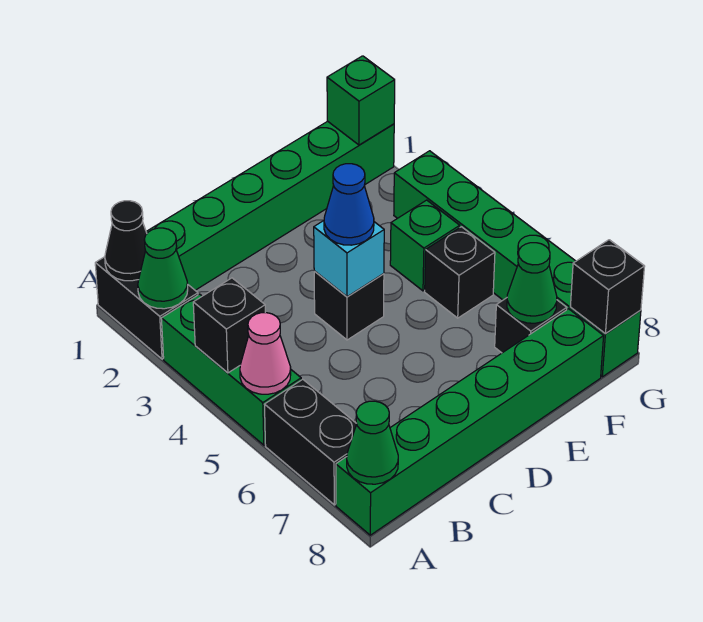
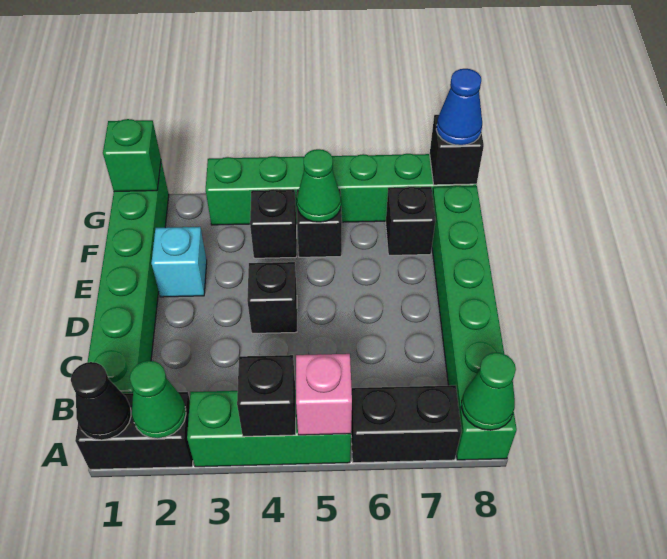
pink cone A5 level 2 -> pink brick A5 level 2
cyan brick D4 level 2 -> cyan brick E2 level 1
blue cone D4 level 3 -> blue cone G8 level 3
green brick F4 level 1 -> black brick F4 level 1
green cone F7 level 2 -> green cone F5 level 2

